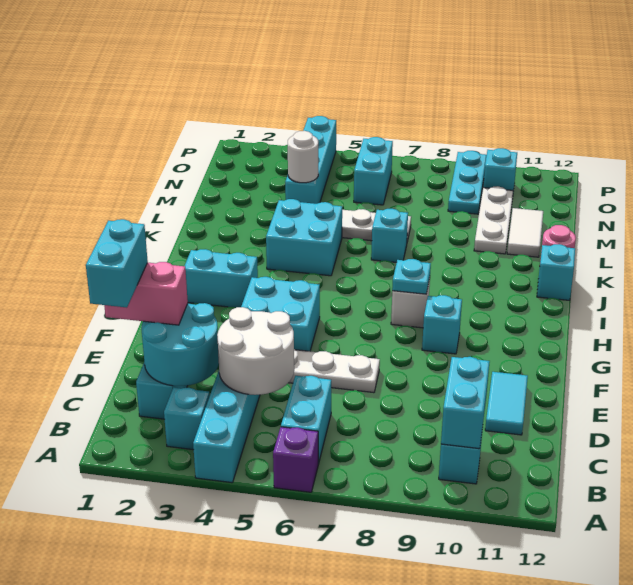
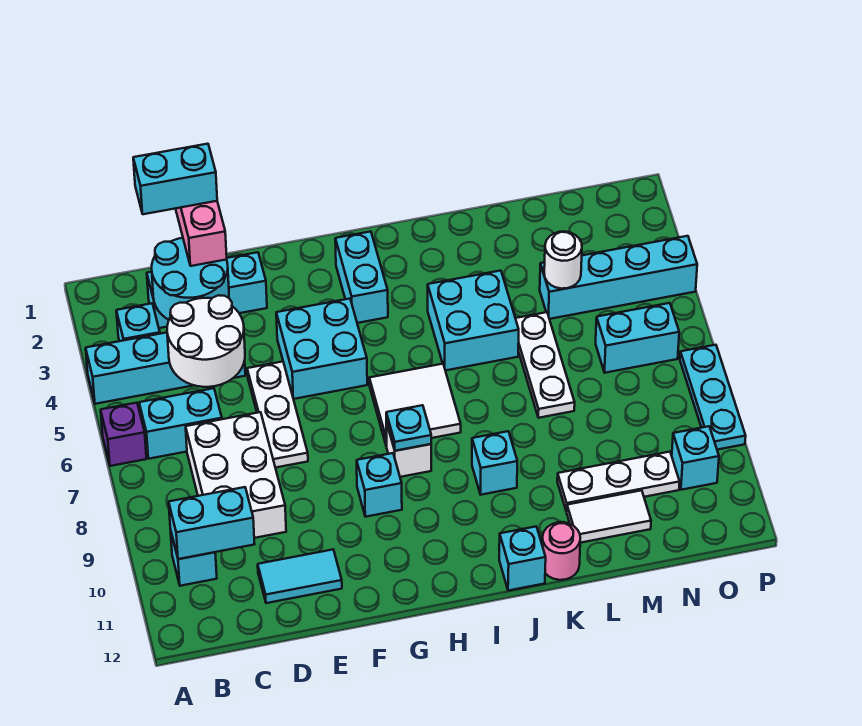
none -> white brick C7:D9 level 1
none -> white tile H6:I7 level 1
cyan brick K7 level 1 -> cyan brick J9 level 1
cyan plate N9:P9 level 1 -> cyan plate P7:P9 level 1

